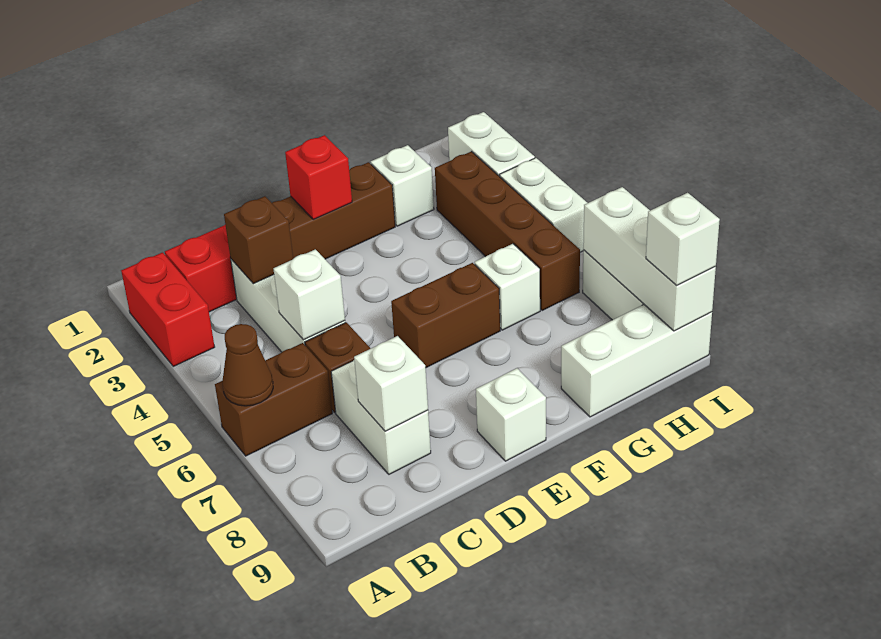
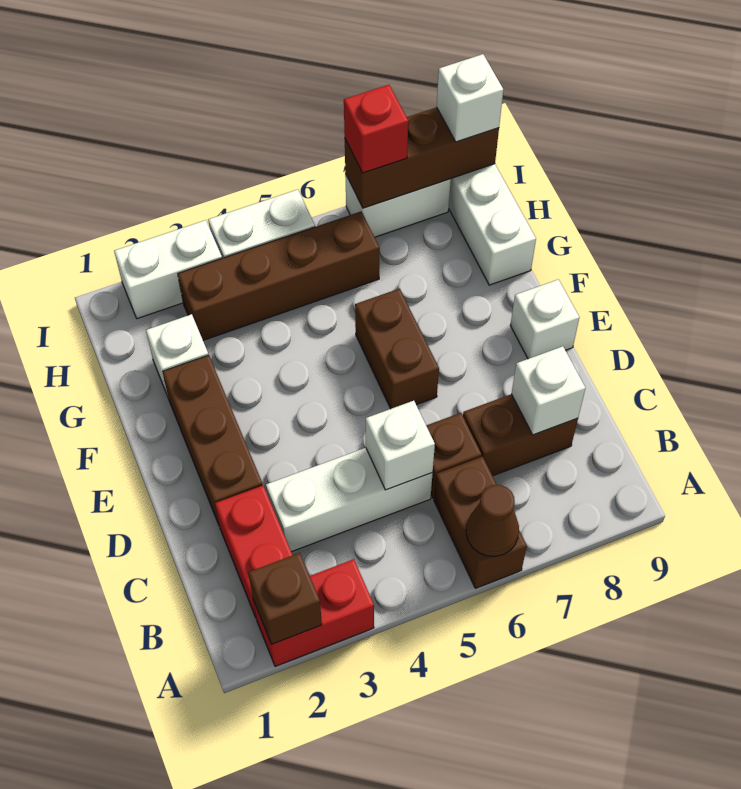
brown brick C3 level 2 -> brown brick A2 level 2
white brick C7:C8 level 1 -> brown brick C7:C8 level 1
red brick E2 level 2 -> red brick I7 level 3
white brick G6 level 1 -> none
white brick I7:I9 level 2 -> brown brick I7:I9 level 2

